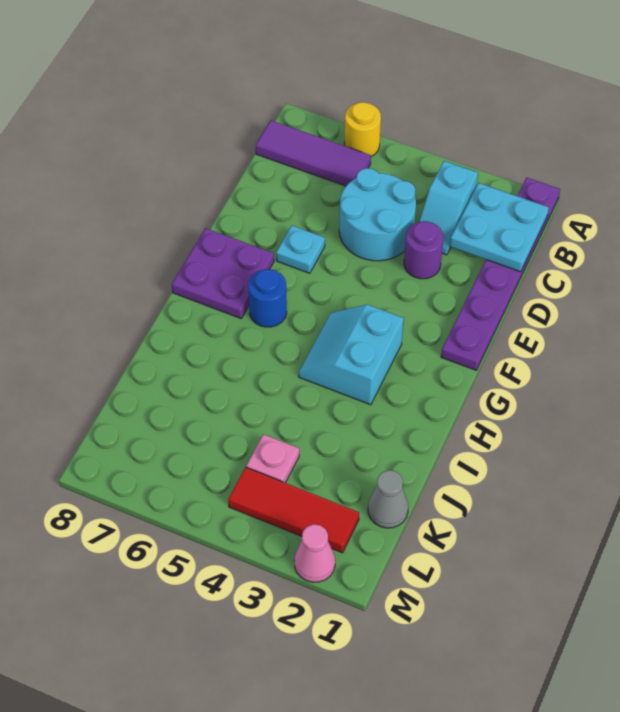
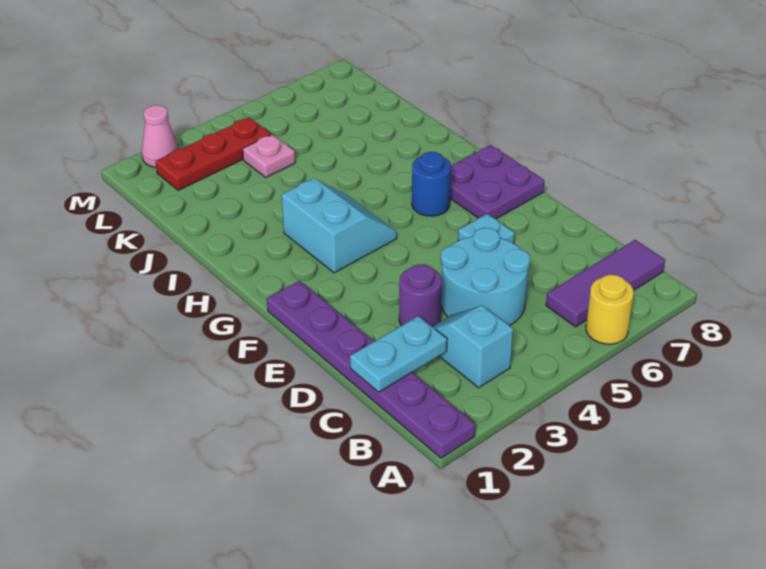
cyan plate B1:C2 level 2 -> cyan plate C1:C2 level 2
grey cone K1 level 1 -> none
red tile L2:L4 level 1 -> red plate L2:L4 level 1

